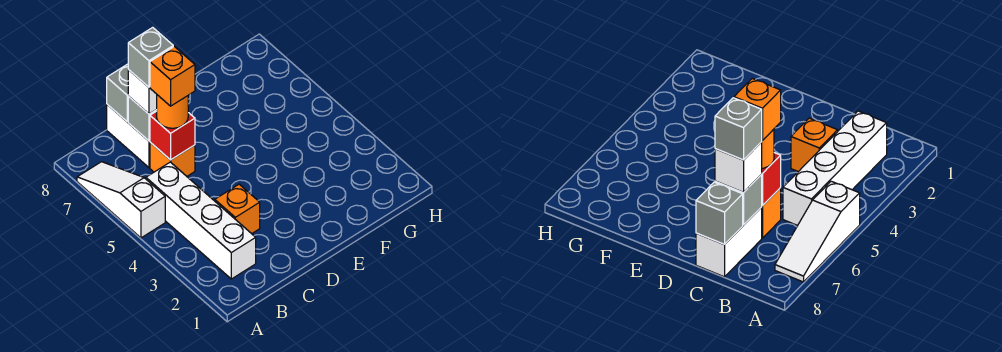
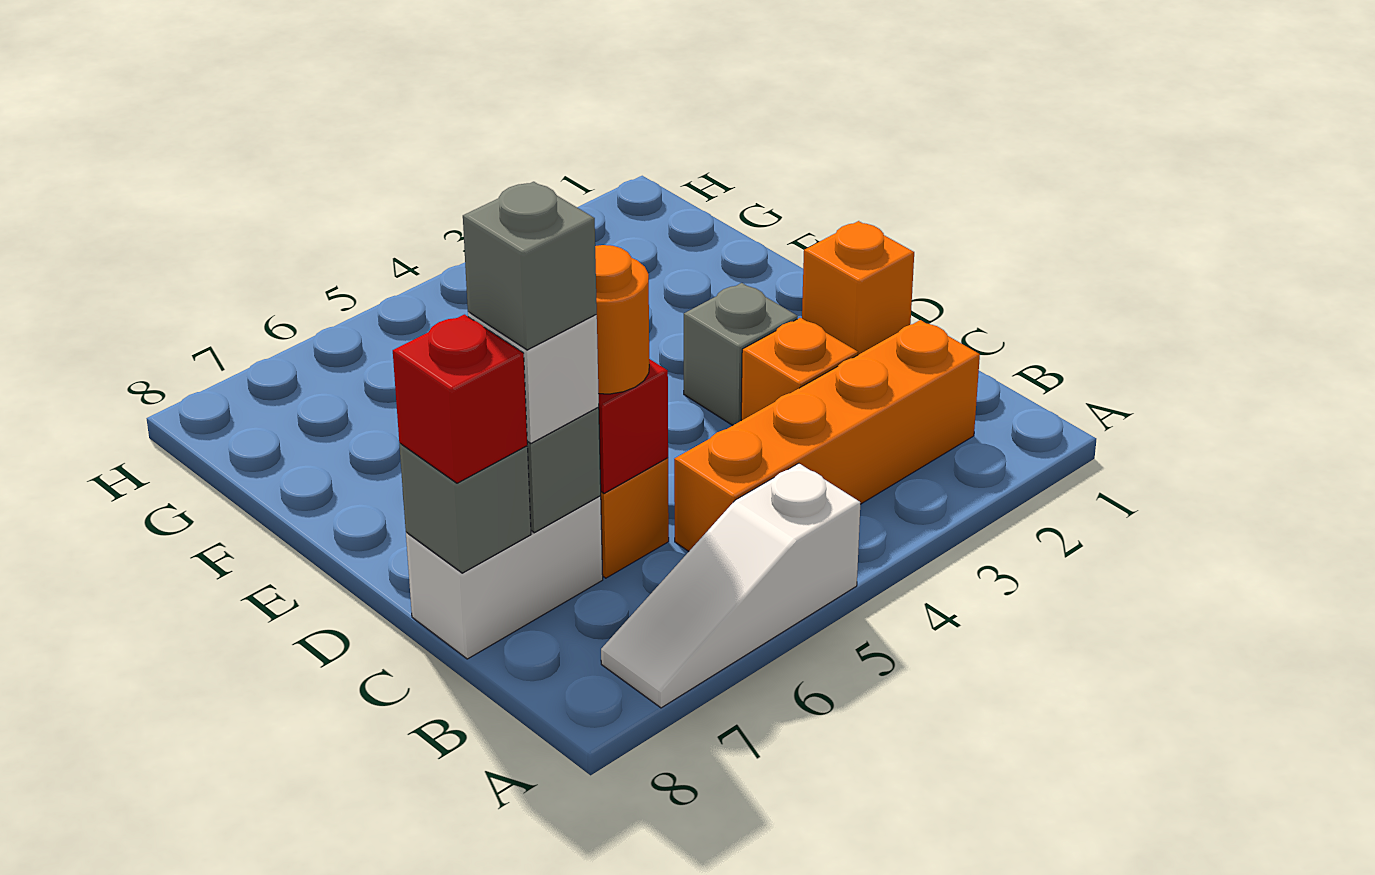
white brick B2:B5 level 1 -> orange brick B2:B5 level 1
orange brick C6 level 4 -> orange brick D1 level 1
none -> red brick C8 level 3
none -> grey brick D3 level 1

